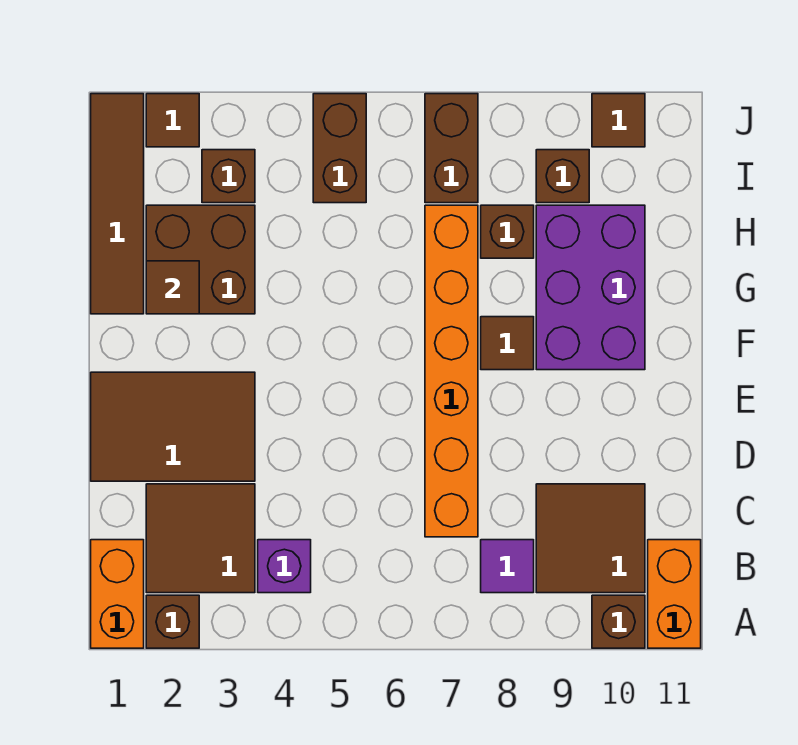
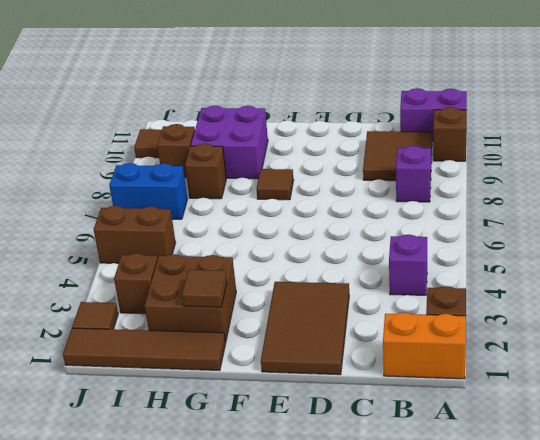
orange brick A11:B11 level 1 -> purple brick A11:B11 level 1
brown tile B2:C3 level 1 -> none
purple tile B8 level 1 -> purple brick B8 level 1
orange brick C7:H7 level 1 -> none
purple brick F9:H10 level 1 -> purple brick G9:H10 level 1
brown brick I7:J7 level 1 -> blue brick I7:J7 level 1

